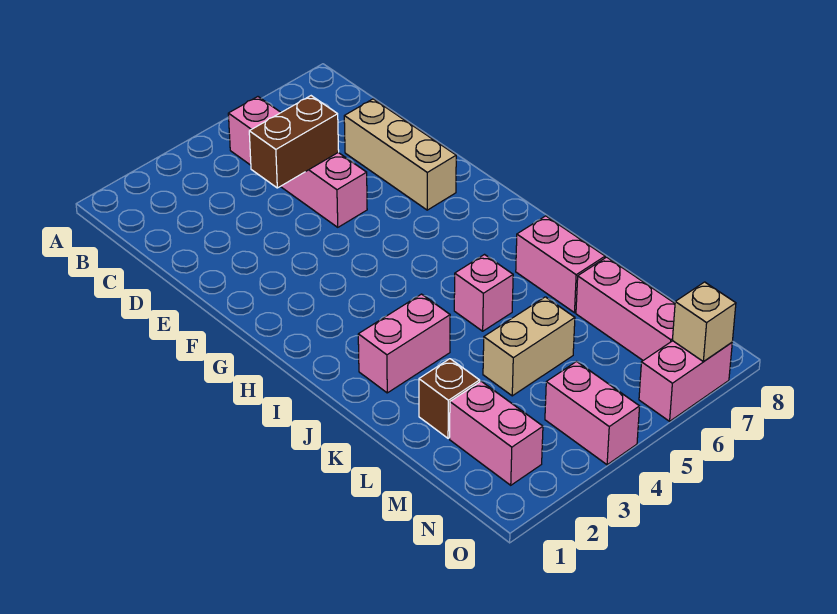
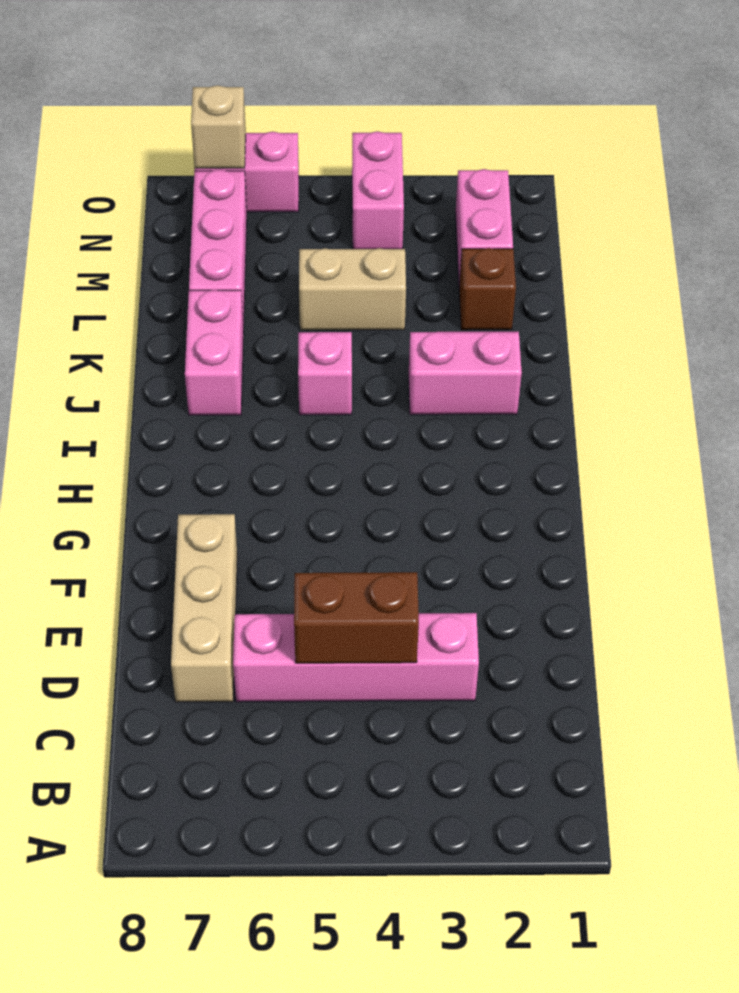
pink brick B5:E5 level 1 -> pink brick D3:D6 level 1

